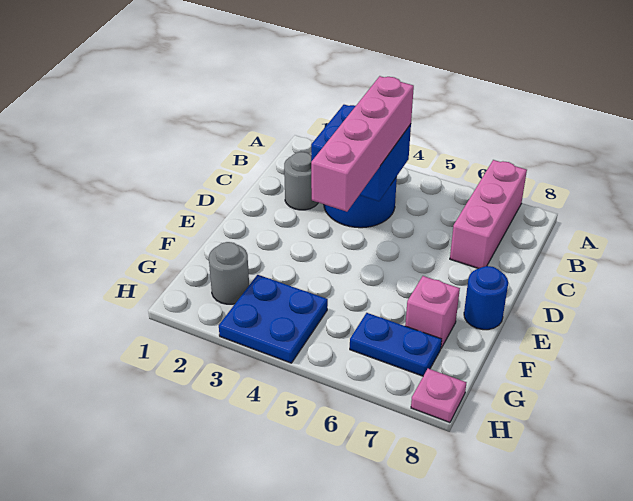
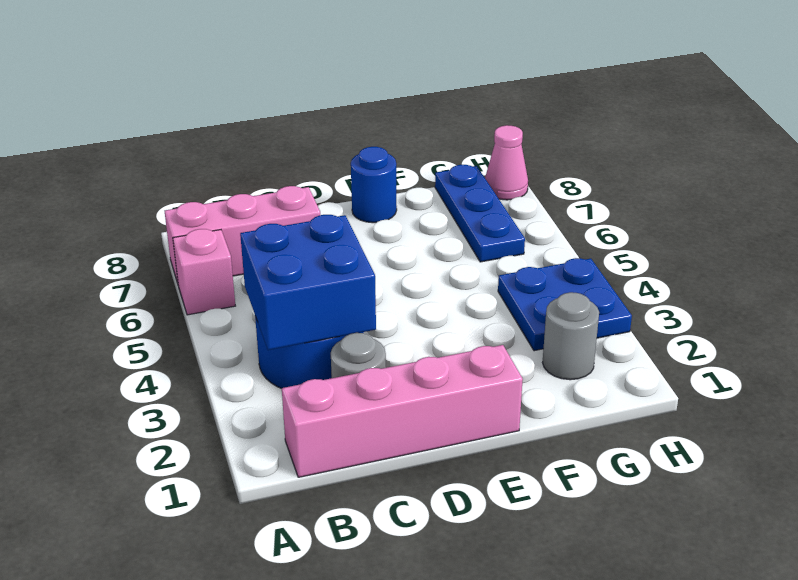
pink brick B4:E4 level 3 -> pink brick B1:E1 level 1
pink brick F7 level 1 -> pink brick A6 level 1
blue plate G6:G7 level 1 -> blue plate G6:G8 level 1
pink plate H8 level 1 -> pink cone H8 level 1

